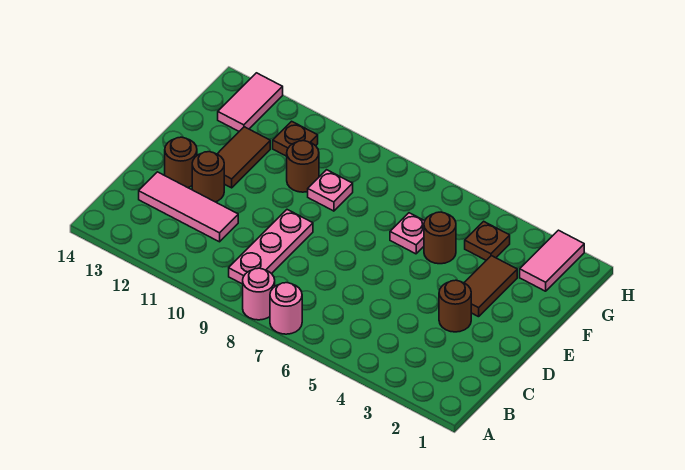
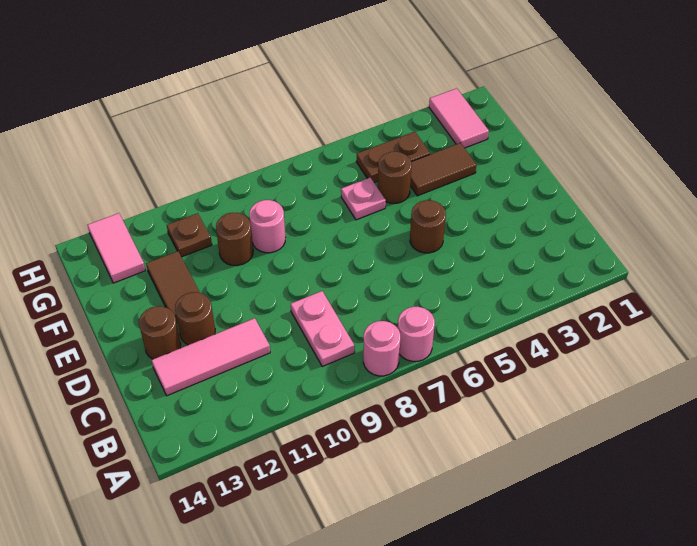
pink plate B9:D9 level 1 -> pink plate B9:C9 level 1
brown round brick D3 level 1 -> brown round brick D5 level 1
brown tile E3:F3 level 1 -> brown tile F3:F4 level 1
pink plate F9 level 1 -> pink round brick F9 level 1
brown plate G4 level 1 -> brown plate G4:G5 level 1

